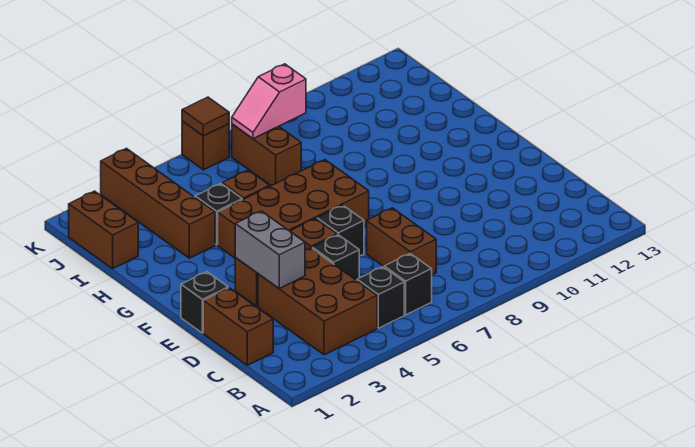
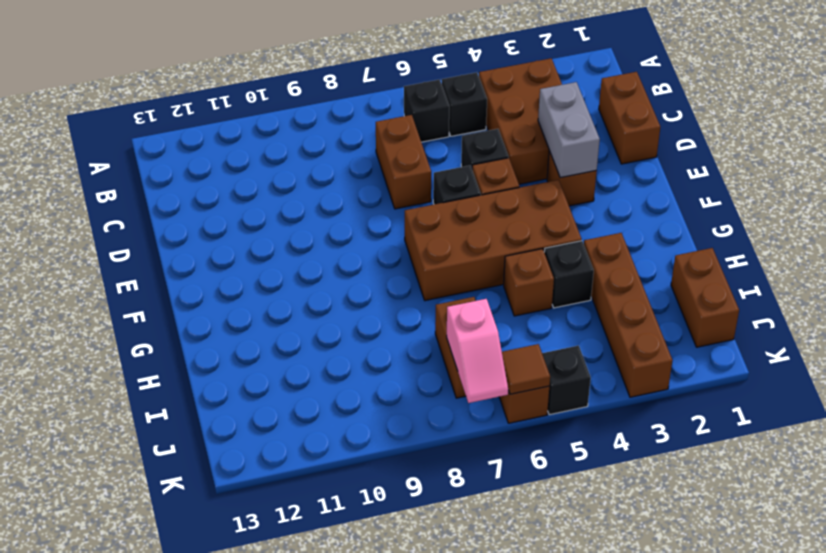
black brick E1 level 1 -> black brick K5 level 1
pink slope J7:J8 level 2 top 8 -> pink slope J7:K7 level 2 top J

